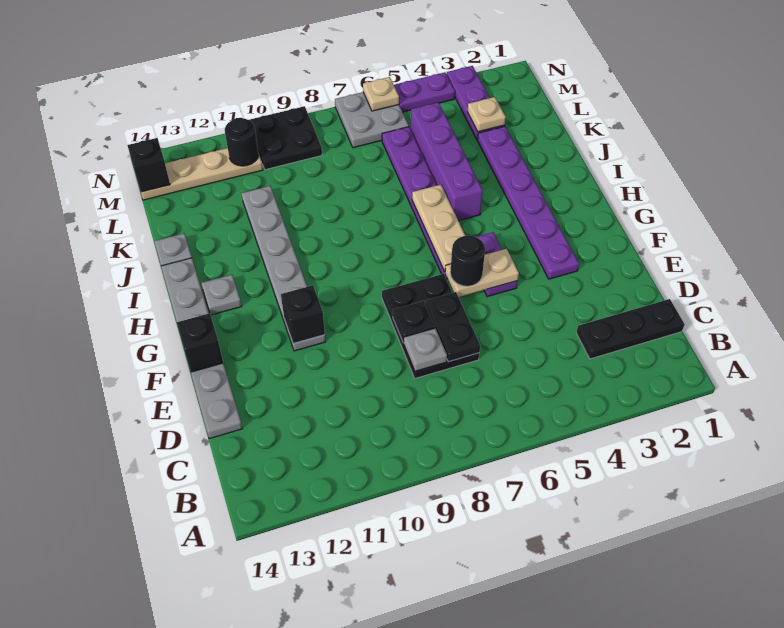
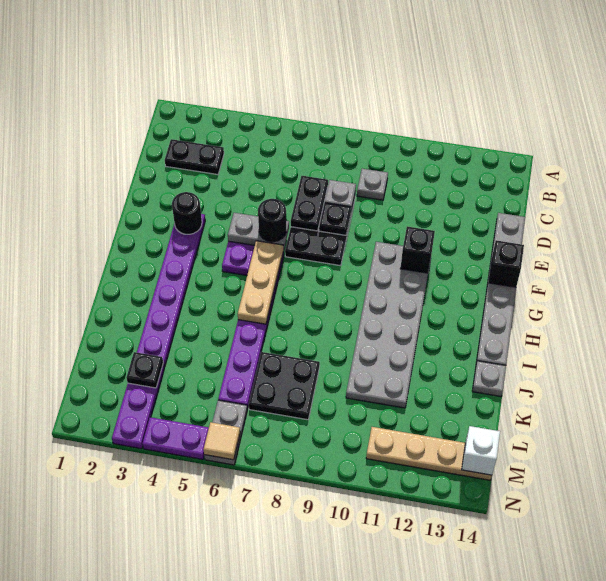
black plate C1:C3 level 1 -> black plate C2:C3 level 1
tan plate F5:F6 level 2 -> grey plate F5:F6 level 2
grey plate F11:K11 level 1 -> grey plate F10:K11 level 1
grey plate H13 level 1 -> grey plate C9 level 1
purple brick I5:L5 level 1 -> none
tan plate L3 level 2 -> black plate L3 level 2
grey plate M6:N7 level 1 -> grey plate M6:N6 level 1
black plate M9:N10 level 1 -> black plate K7:L8 level 1
black round brick M11 level 2 -> black round brick F3 level 2
black brick M14 level 2 -> white brick M14 level 2
tan plate N6 level 2 -> tan tile N6 level 2

